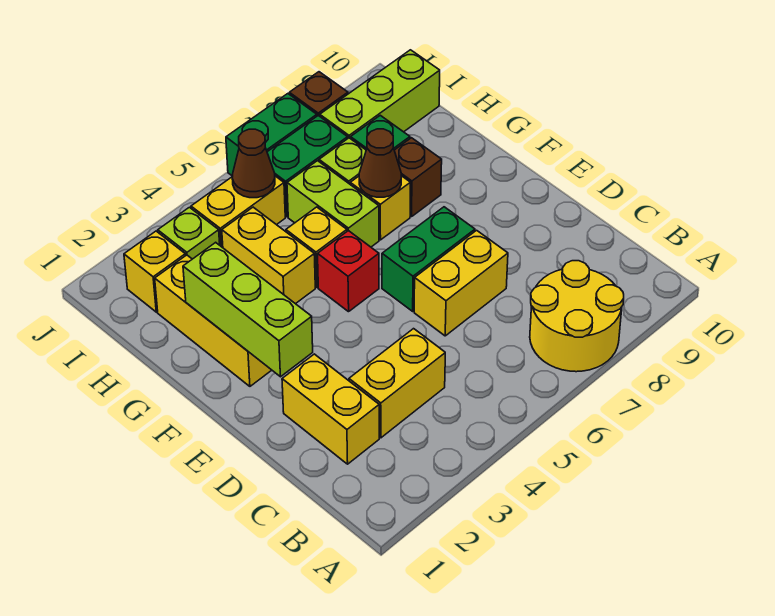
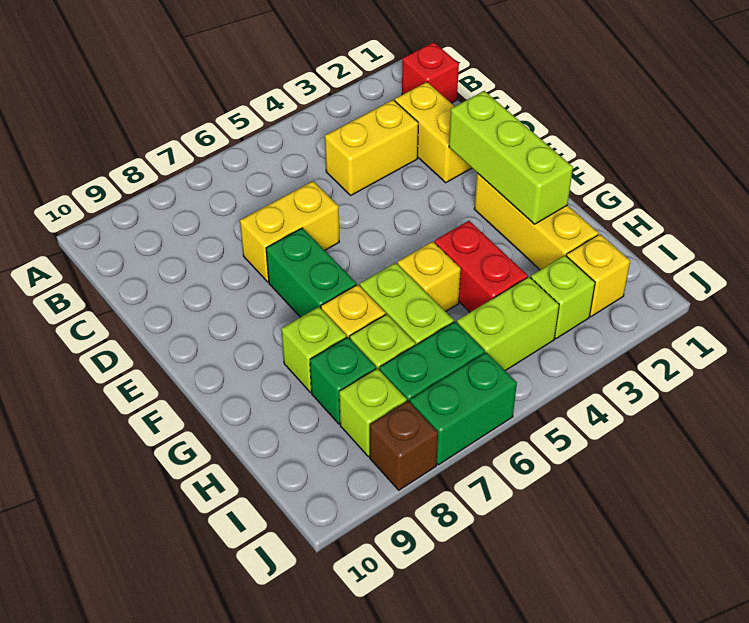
yellow round brick A7:B8 level 1 -> none
green brick E6:E7 level 1 -> green brick E7:F7 level 1
red brick F5 level 1 -> red brick B1 level 1
yellow brick G4:H4 level 1 -> red brick G4:H4 level 1
brown cone G7 level 2 -> none
brown brick G8 level 1 -> lime brick G8 level 1
yellow brick I4:I5 level 1 -> lime brick I4:I5 level 1
brown cone I5 level 2 -> none
lime brick I8:I10 level 1 -> lime brick I8 level 1

